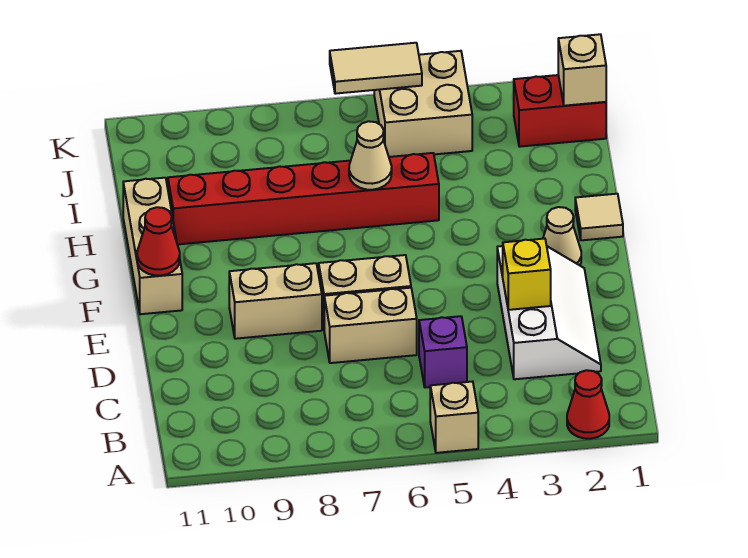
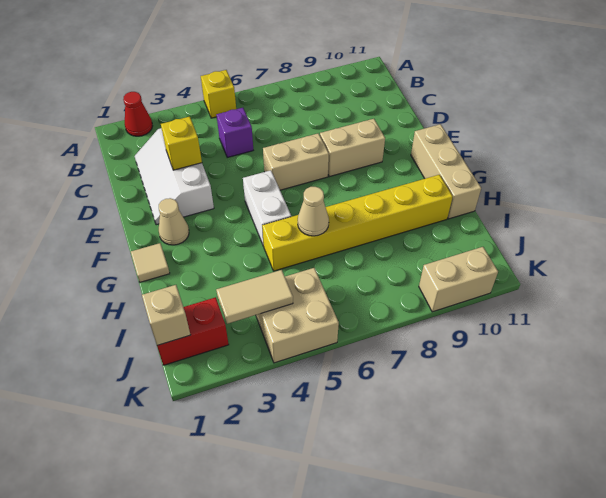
tan brick A5 level 1 -> yellow brick A5 level 1
tan brick D6:D7 level 1 -> tan brick K9:K10 level 1
none -> white brick F5:G5 level 1
red cone F11 level 2 -> none
red brick H5:H10 level 1 -> yellow brick H5:H10 level 1
tan tile K5:K6 level 2 -> tan tile J3:J4 level 2

